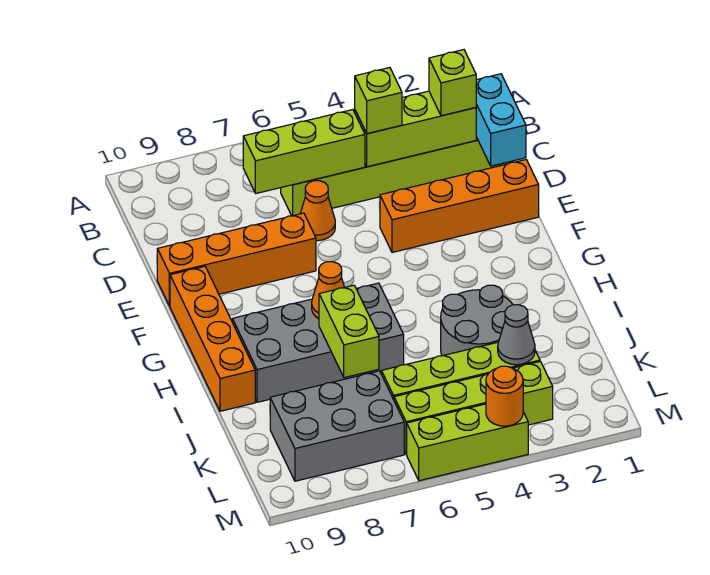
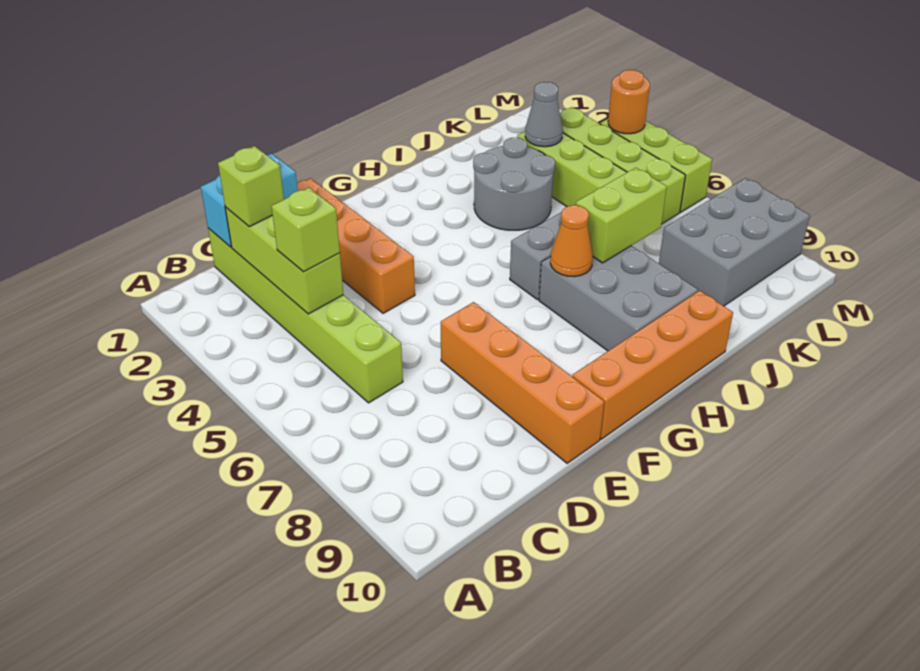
lime brick C5:C7 level 2 -> none
orange cone D6 level 1 -> none
grey brick K7:L9 level 1 -> grey brick K8:M9 level 1

